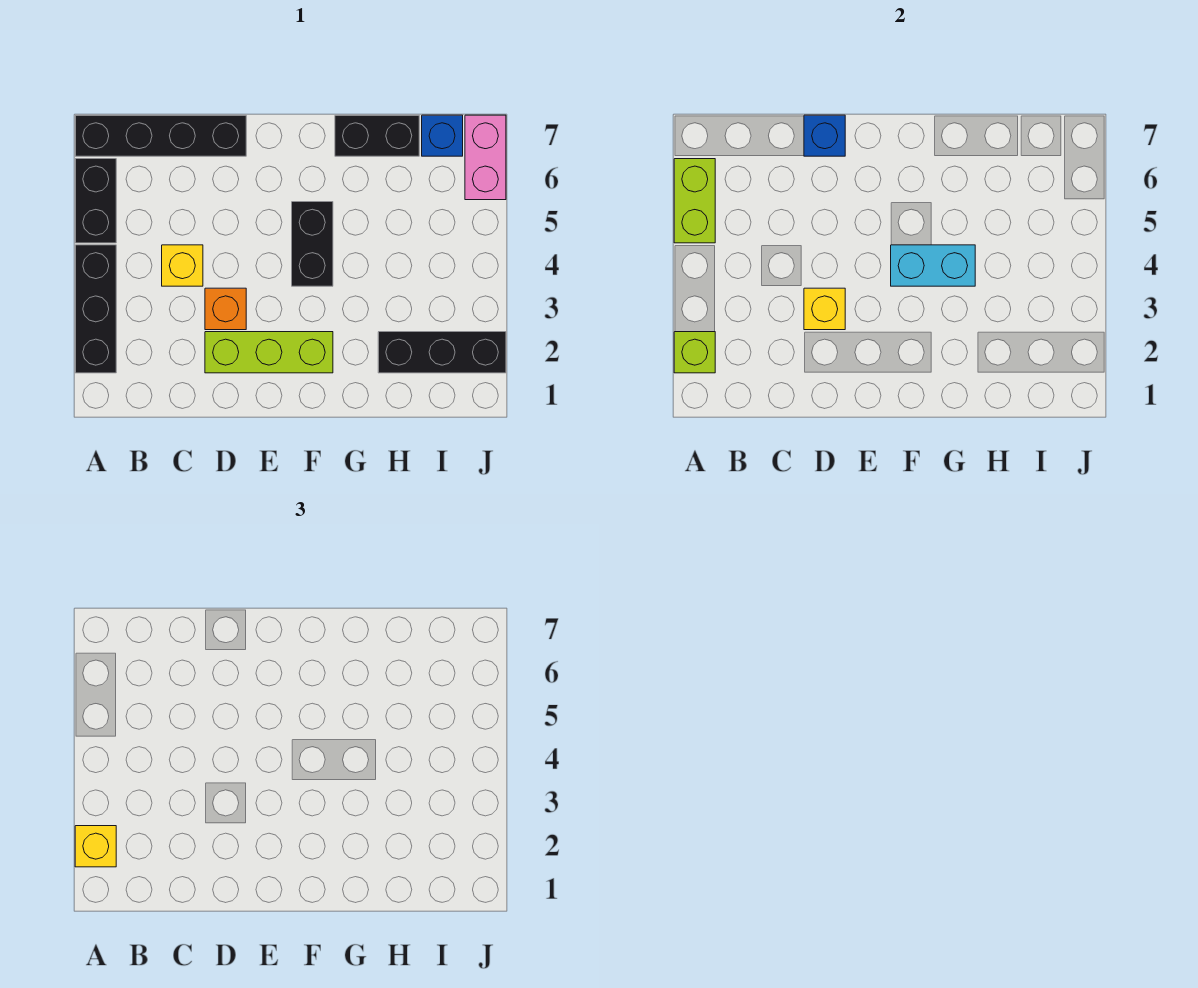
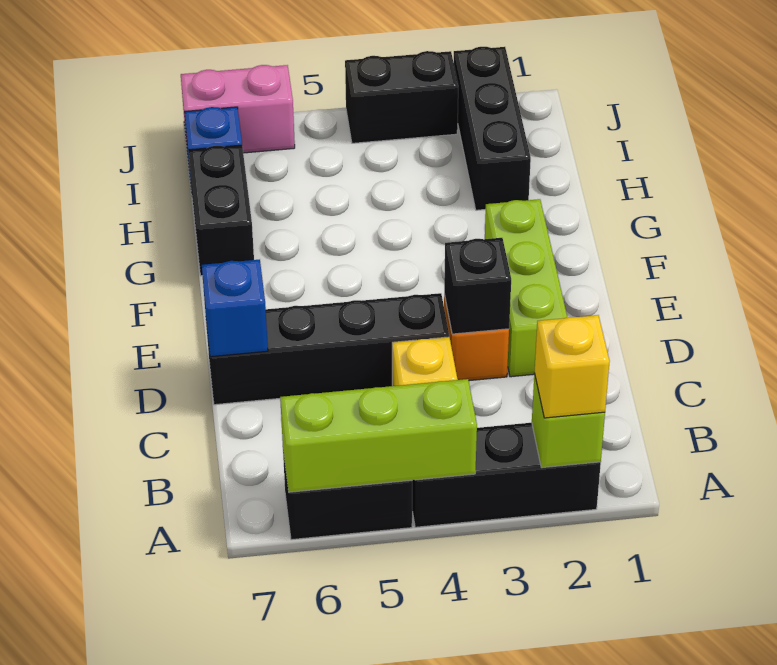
lime brick A5:A6 level 2 -> lime brick A4:A6 level 2
black brick A7:D7 level 1 -> black brick D4:D7 level 1
yellow brick D3 level 2 -> black brick D3 level 2
black brick F4:F5 level 1 -> black brick J3:J4 level 1
cyan brick F4:G4 level 2 -> none

